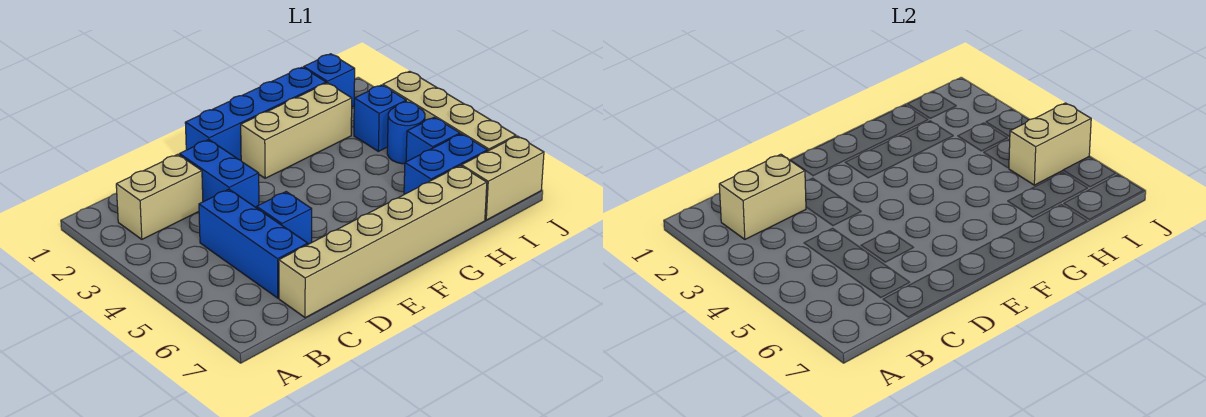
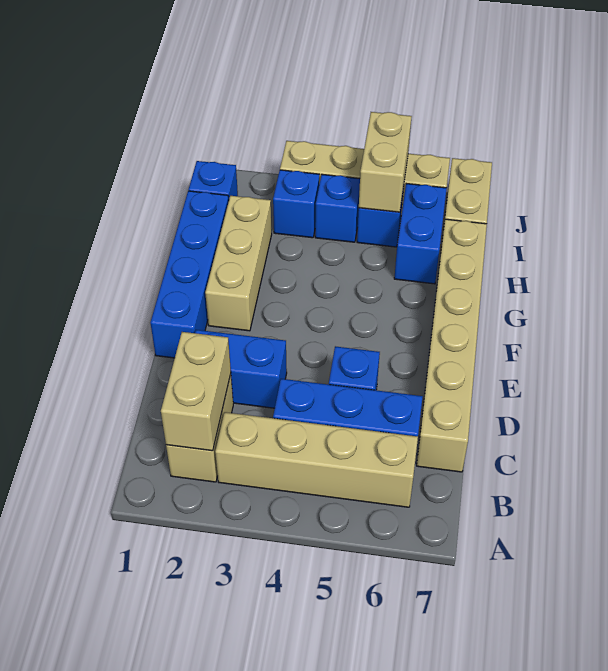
none -> tan brick B3:B6 level 1
blue round brick I4 level 1 -> blue brick I4 level 1

